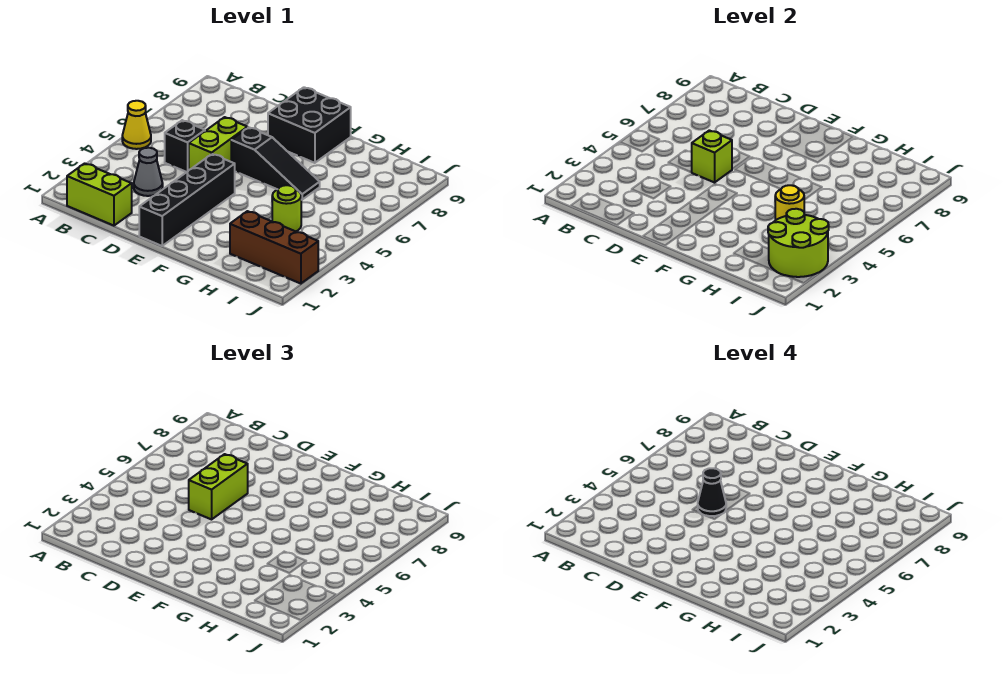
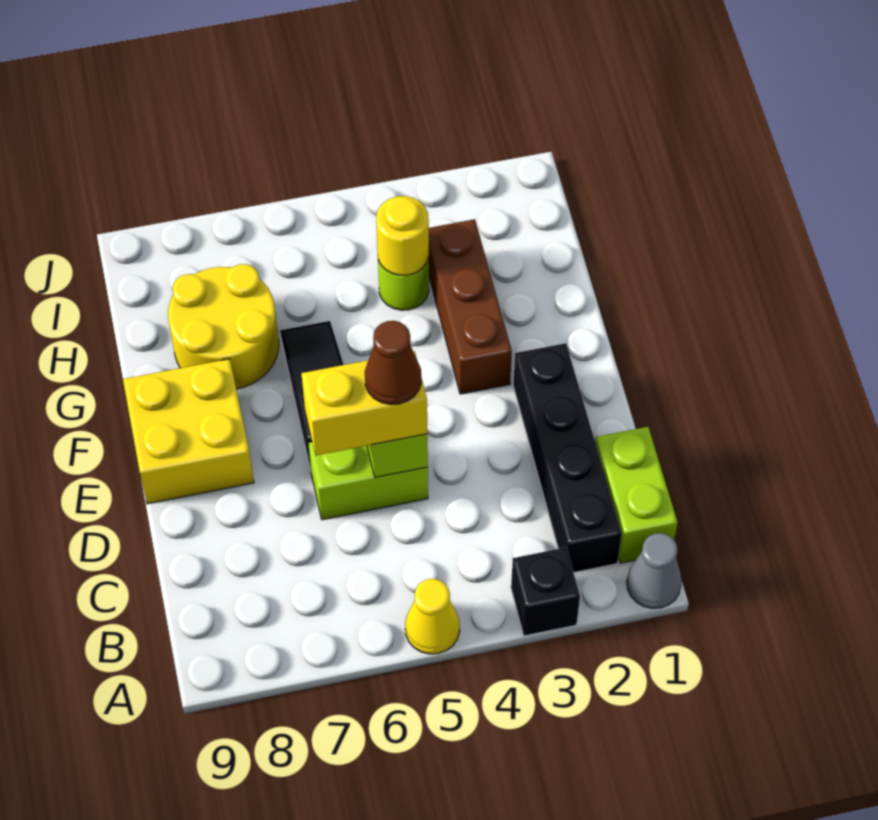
grey cone C3 level 1 -> grey cone A1 level 1
black brick C5 level 1 -> black brick A3 level 1
lime brick D5:D6 level 3 -> yellow brick D5:D6 level 3
black cone D5 level 4 -> brown cone D5 level 4
black brick E1:E4 level 1 -> black brick B2:E2 level 1
black brick E8:F9 level 1 -> yellow brick E8:F9 level 1
none -> yellow round brick G7:H8 level 1
brown brick H2:J2 level 1 -> brown brick F3:H3 level 1
lime round brick I2:J3 level 2 -> none

